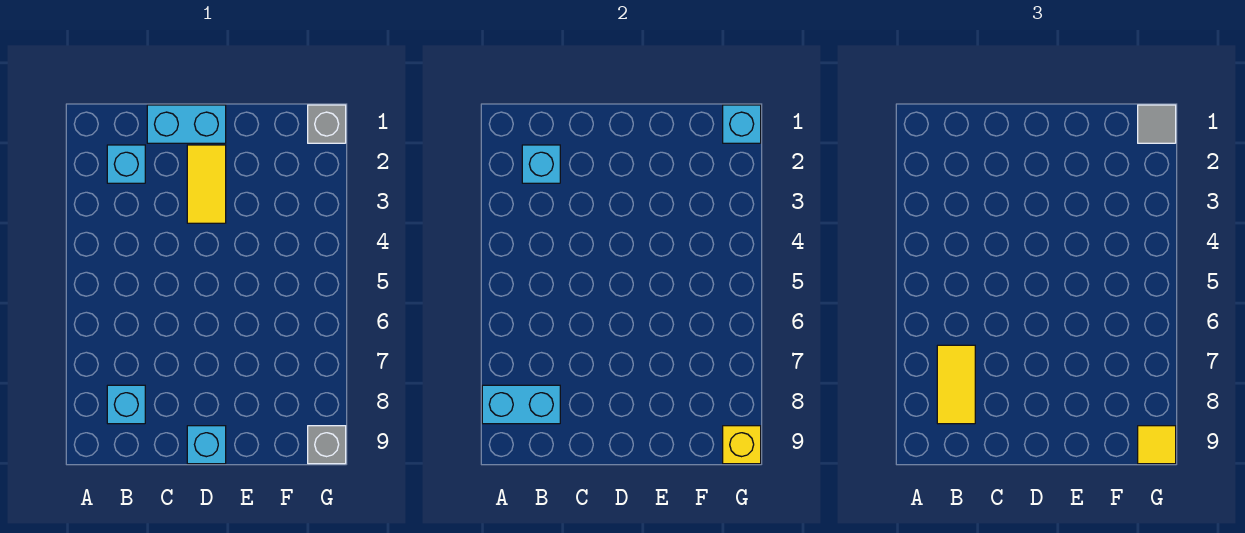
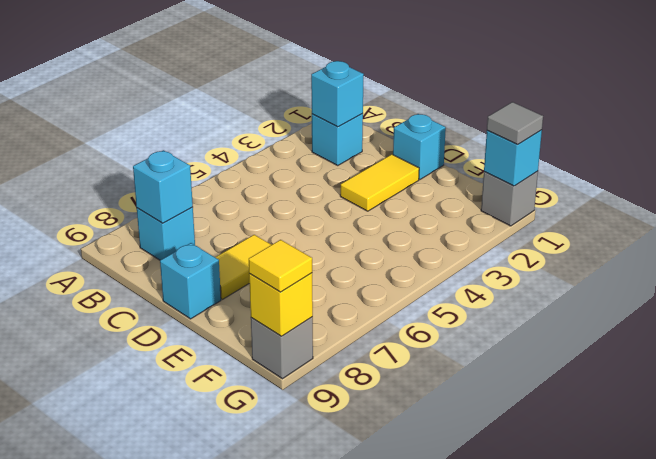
cyan brick A8:B8 level 2 -> cyan brick B8 level 2
yellow tile B7:B8 level 3 -> yellow tile D7:D8 level 1
cyan brick C1:D1 level 1 -> cyan brick D1 level 1

